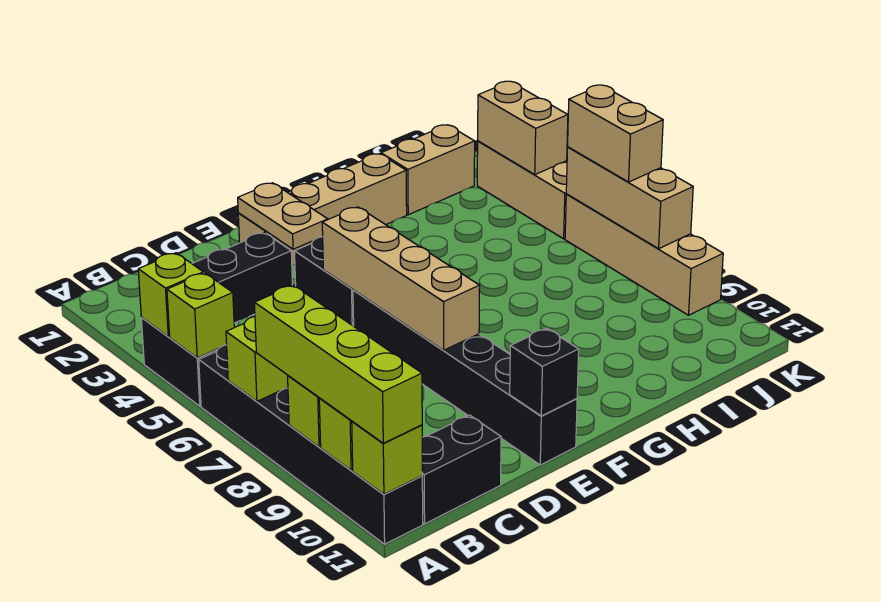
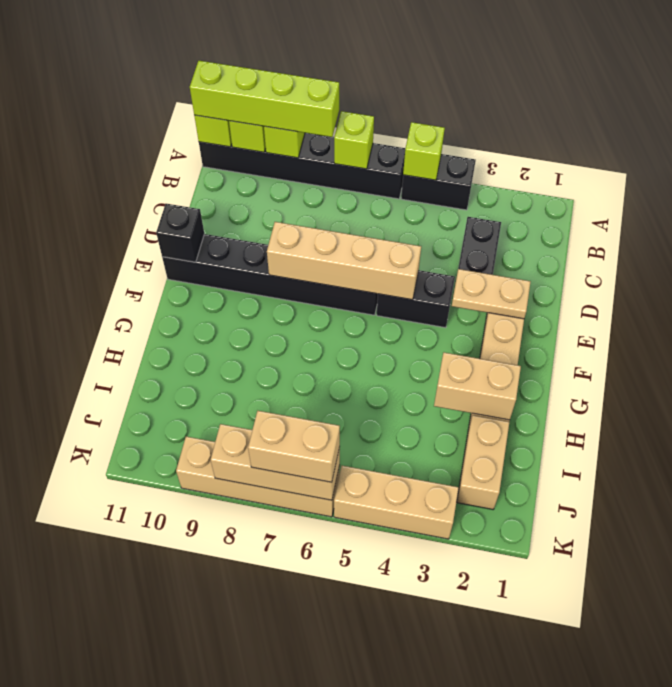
lime brick A4 level 2 -> none
black brick B11:C11 level 1 -> none
tan brick K3:K4 level 2 -> tan brick H2:H3 level 2

